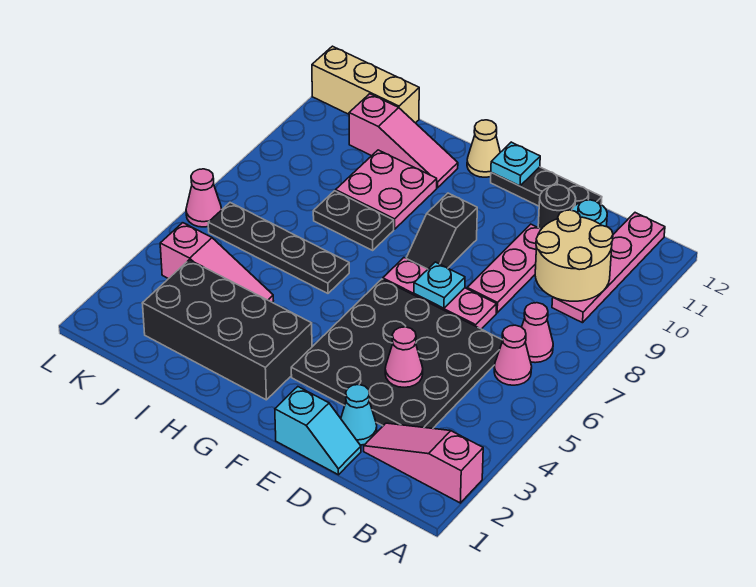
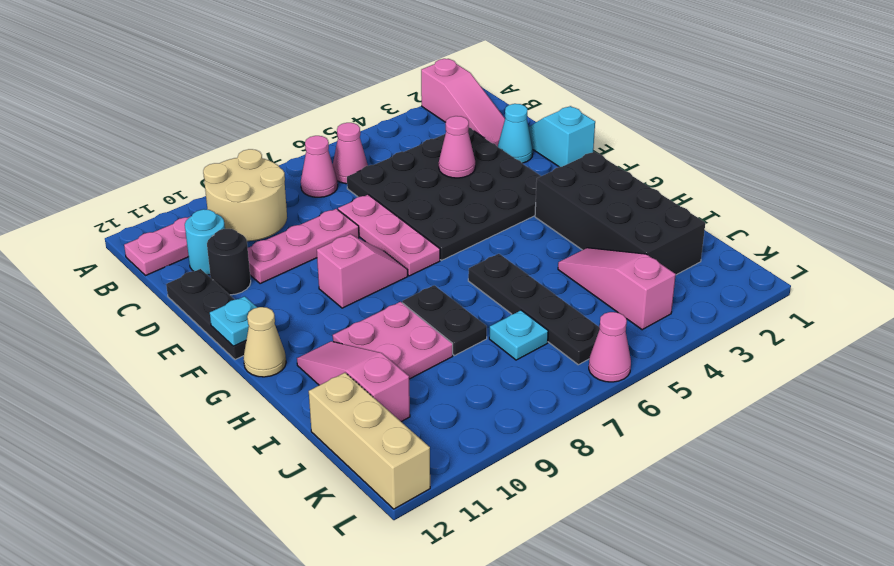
cyan plate E7 level 2 -> cyan plate J7 level 1
black slope F8:F9 level 1 top 9 -> pink slope F8:F9 level 1 top 9

